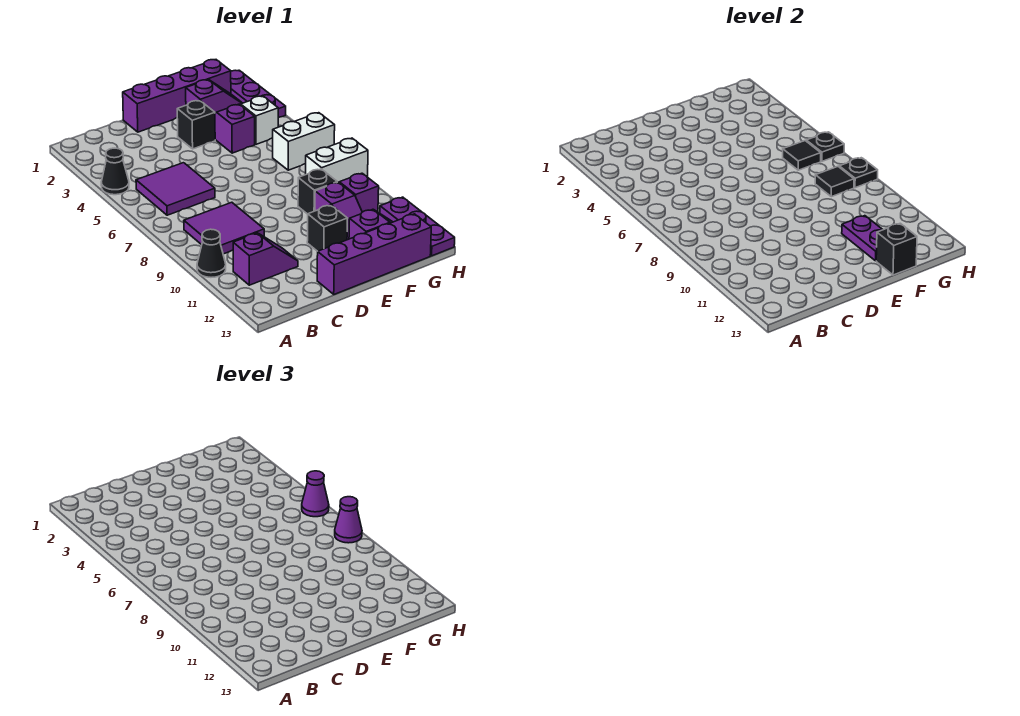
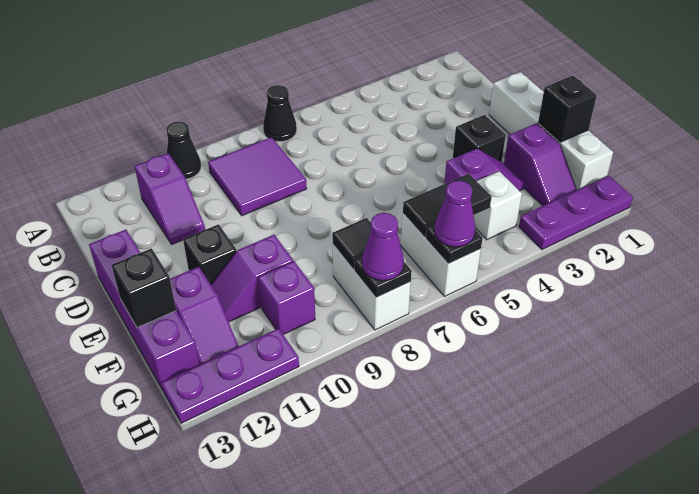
black cone A4 level 1 -> black cone A7 level 1
purple tile B5:C6 level 1 -> none
purple brick D1:G1 level 1 -> white brick D1:G1 level 1
black brick F9 level 1 -> black brick F1 level 2
purple plate F11:F12 level 2 -> none
black tile G6 level 2 -> black tile G5:G6 level 2

